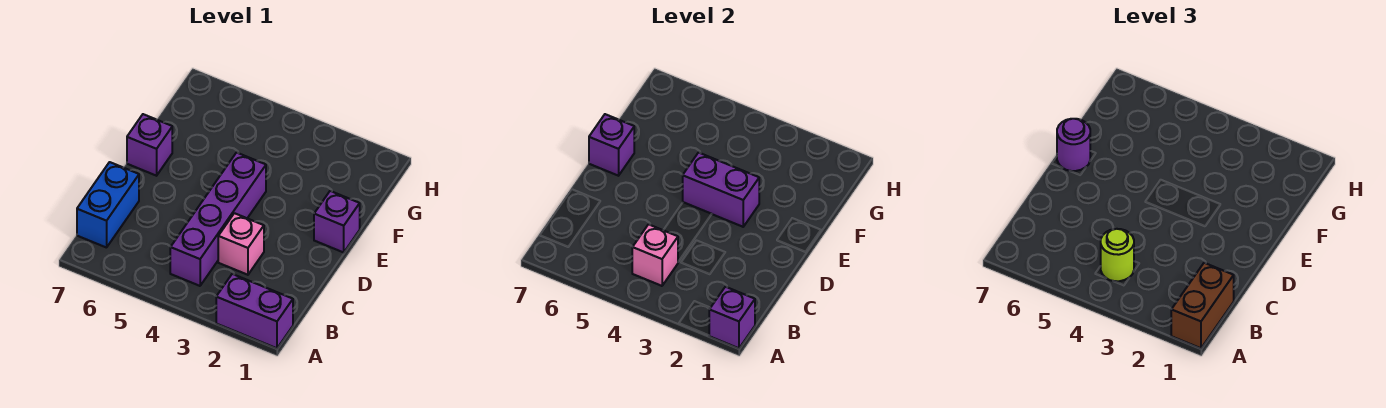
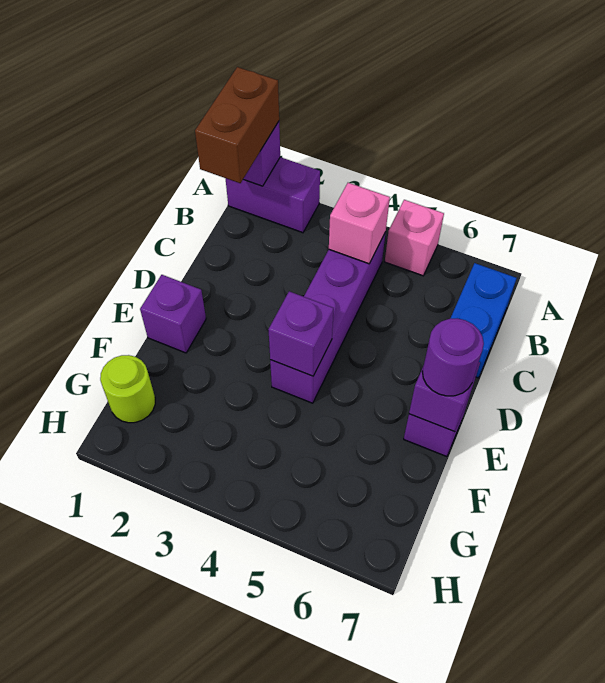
lime round brick B4 level 3 -> lime round brick G1 level 1
pink brick C3 level 1 -> pink brick A5 level 1
purple brick E3:E4 level 2 -> purple brick E4 level 2

